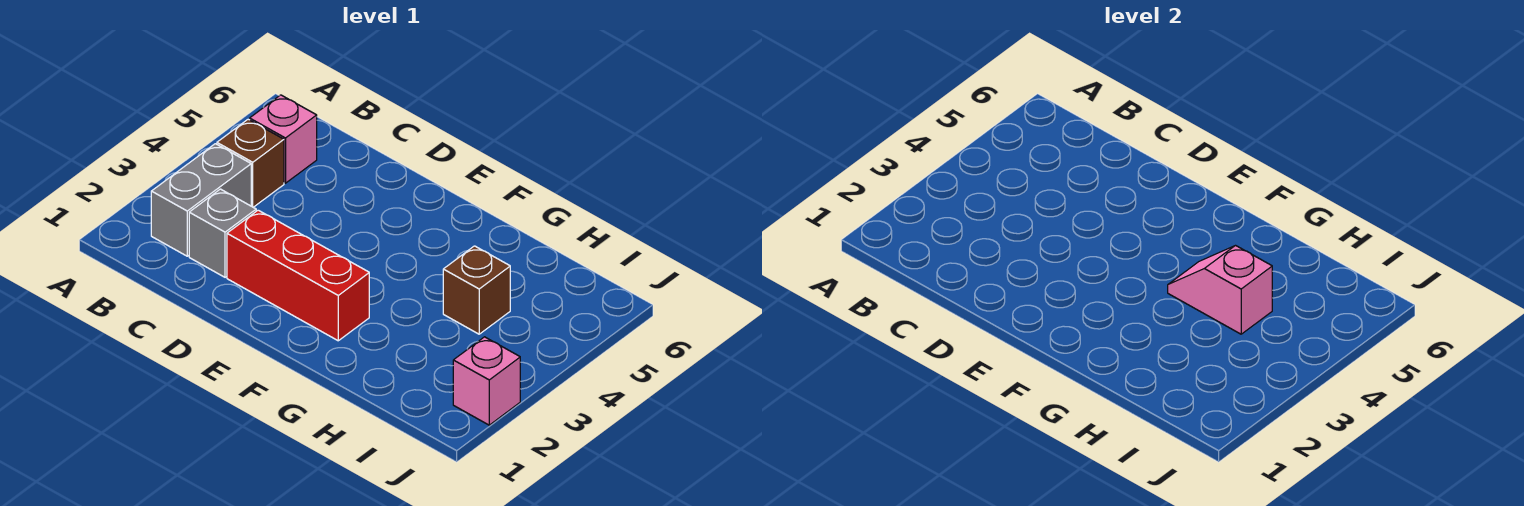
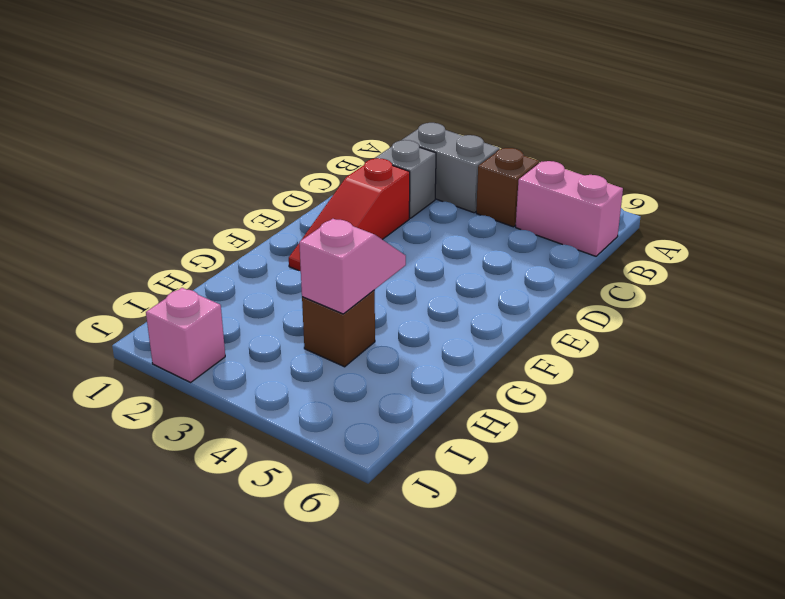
pink brick B5 level 1 -> pink brick B5:B6 level 1
red brick D2:F2 level 1 -> red slope D2:F2 level 1 top D

